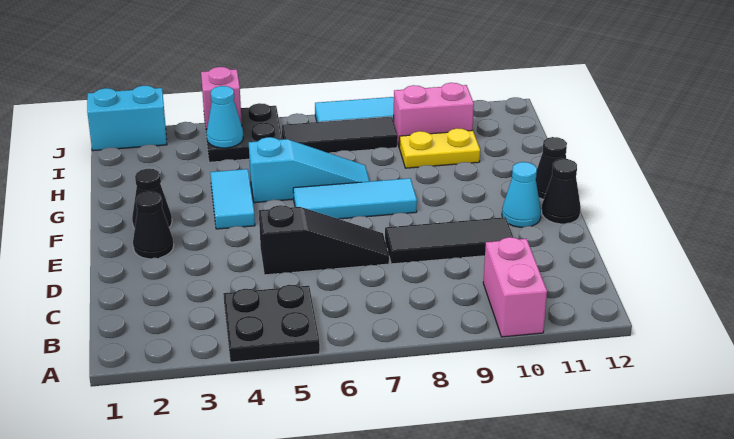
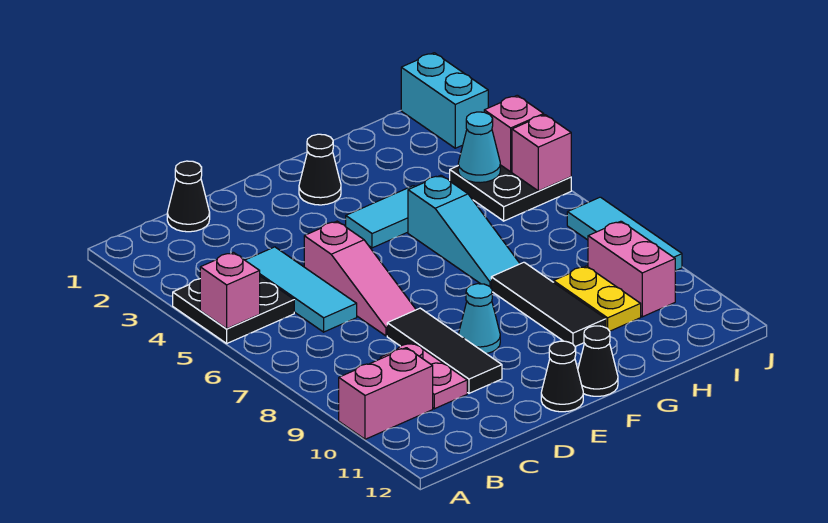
none -> pink brick A5 level 2
none -> pink plate C9:C10 level 1
black slope D5:D7 level 1 top 5 -> pink slope D5:D7 level 1 top 5
black cone E2 level 1 -> black cone C1 level 1
cyan cone E11 level 1 -> cyan cone E9 level 1
cyan tile F6:F8 level 1 -> cyan tile C4:C6 level 1
black tile I6:I8 level 1 -> black tile G8:G10 level 1
none -> pink brick J5 level 2

